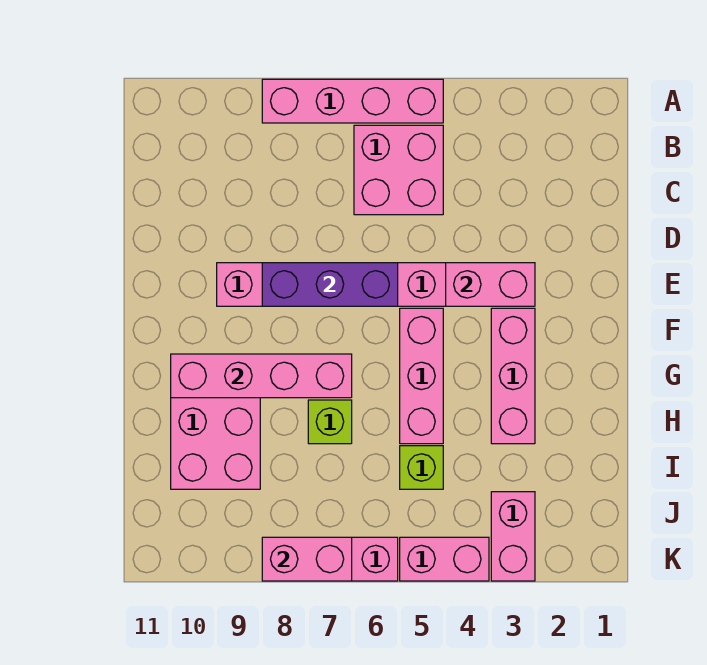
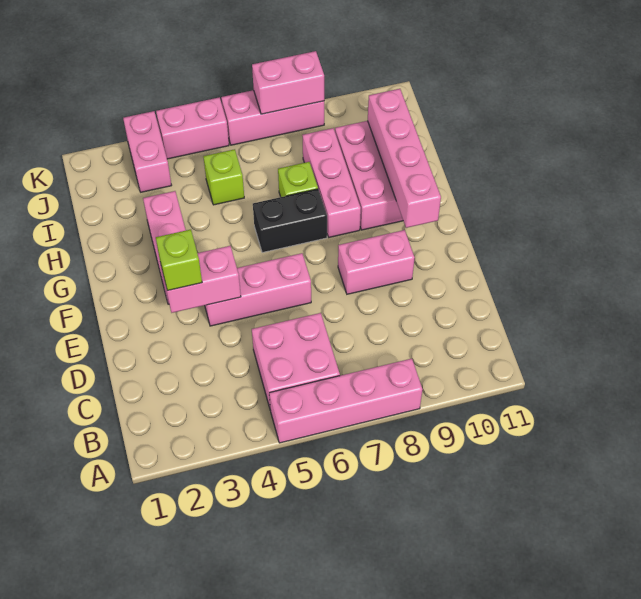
none -> lime brick E3 level 3
purple brick E6:E8 level 2 -> none
pink brick F5:H5 level 1 -> pink brick G8:I8 level 1
none -> black brick G6:G7 level 1
pink brick G7:G10 level 2 -> pink brick F10:I10 level 2

